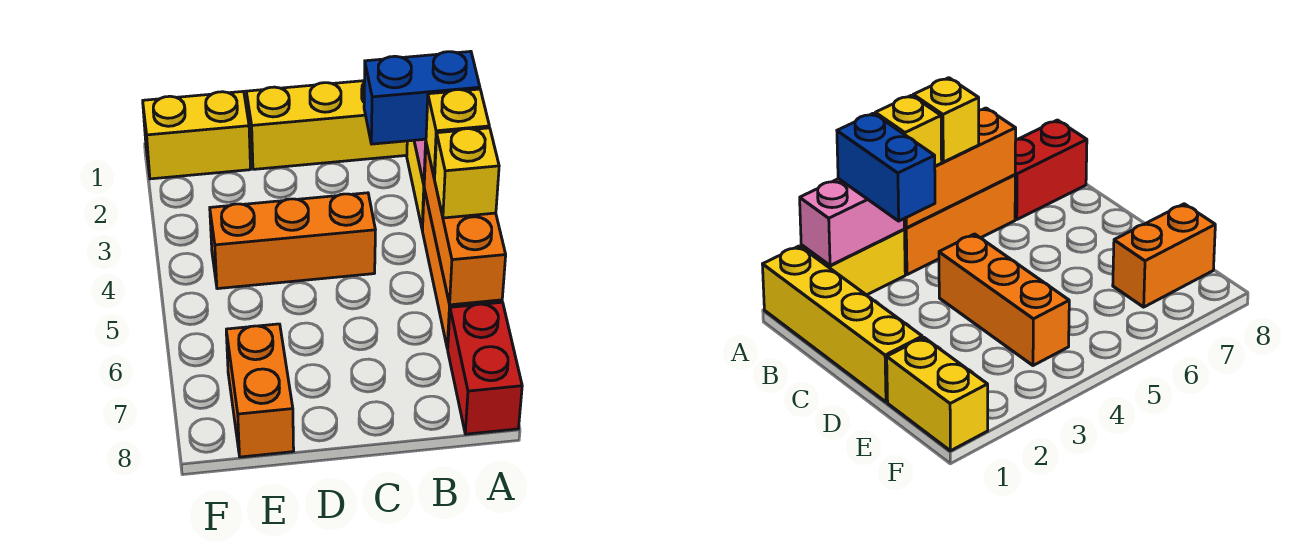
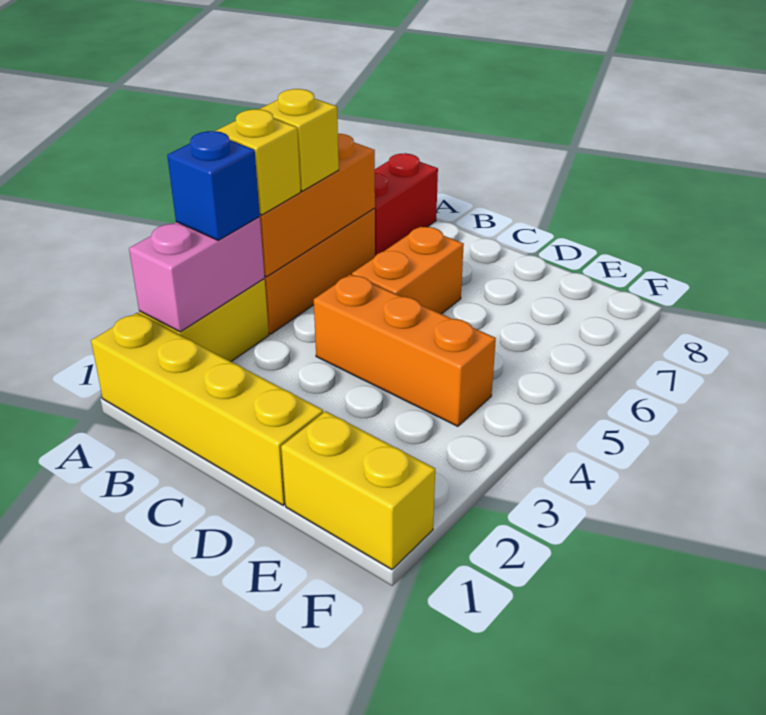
blue brick A3:B3 level 3 -> blue brick A3 level 3
orange brick E7:E8 level 1 -> orange brick C5:C6 level 1

